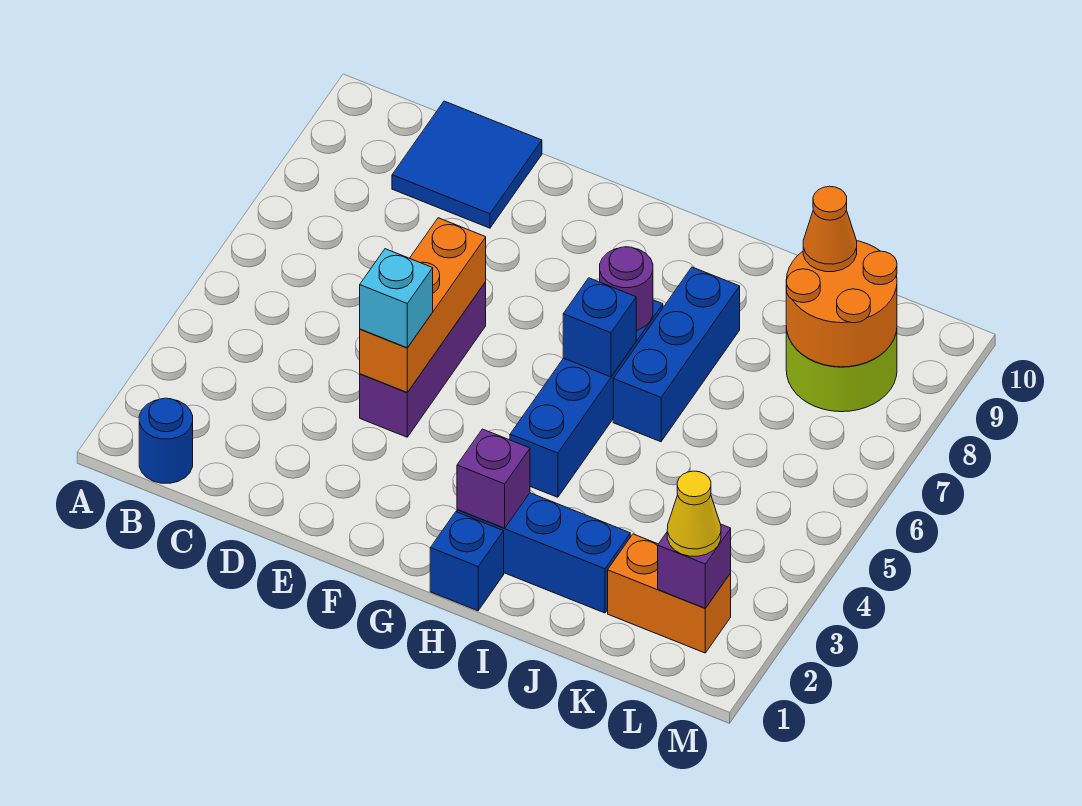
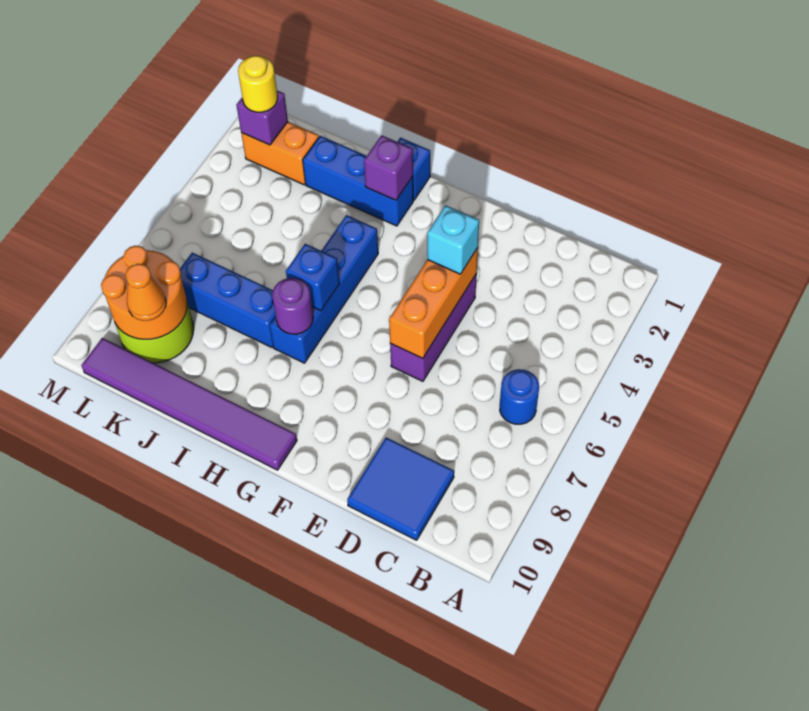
blue round brick B1 level 1 -> blue round brick B6 level 1
none -> purple tile G10:L10 level 1
blue brick I6:I8 level 1 -> blue brick I7:K7 level 1
yellow cone L2 level 3 -> yellow round brick L2 level 3

